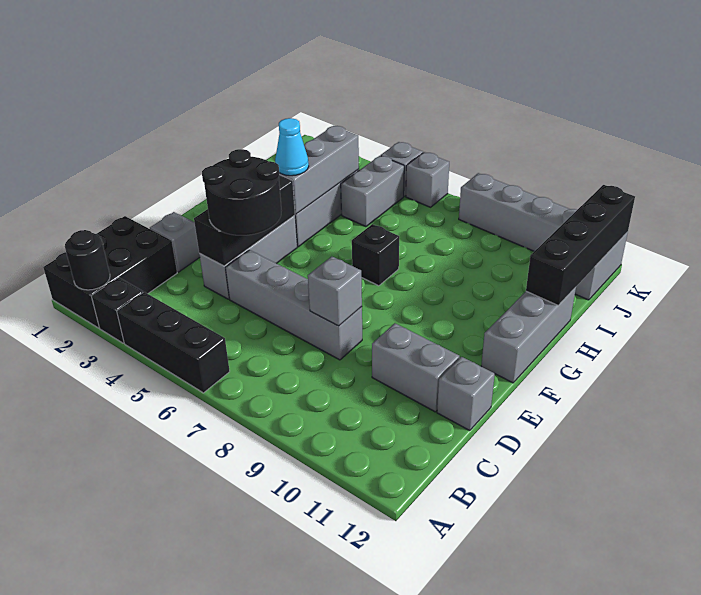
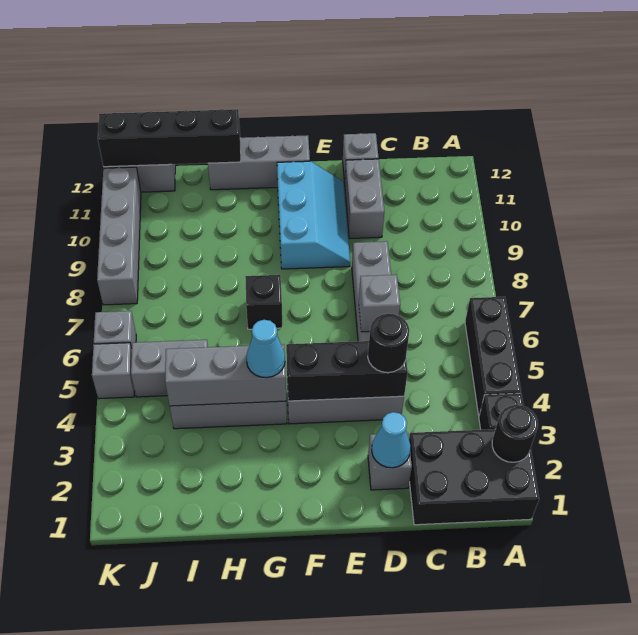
none -> cyan cone D2 level 2
black round brick D4:E5 level 3 -> black round brick D4 level 3
grey brick D8 level 2 -> grey brick D6 level 2
none -> cyan slope E9:F11 level 1 top F

